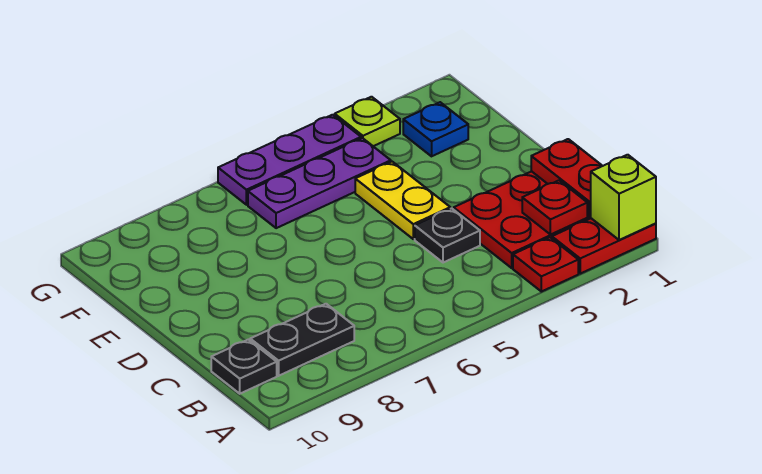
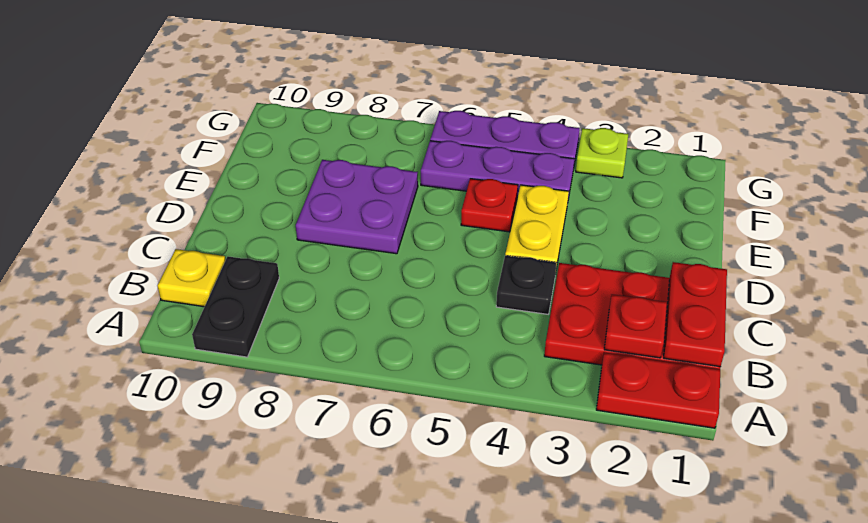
lime brick A1 level 2 -> none
red plate A3 level 1 -> red plate E5 level 1
black plate B8:B9 level 1 -> black plate A9:B9 level 1
black plate B10 level 1 -> yellow plate B10 level 1
none -> purple plate D7:E8 level 1
blue plate F2 level 1 -> none

